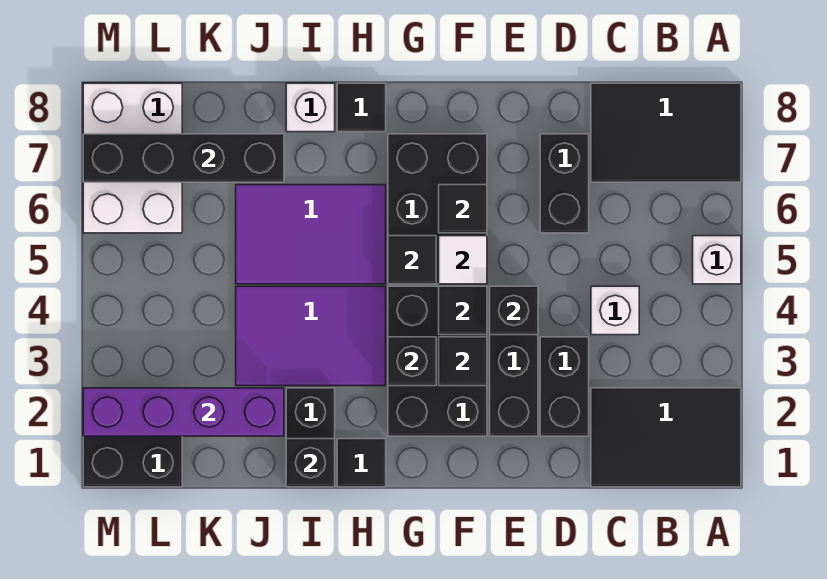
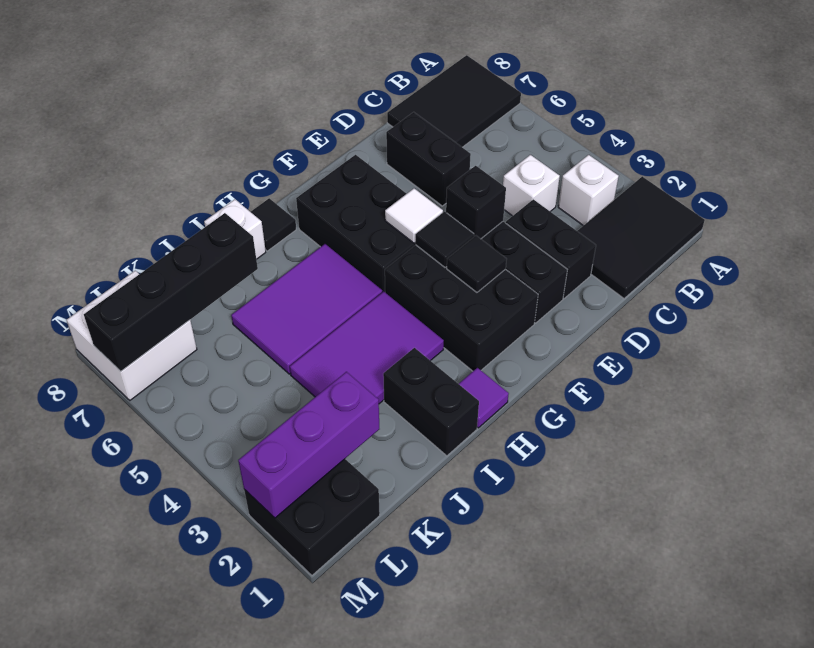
white brick A5 level 1 -> white brick B3 level 1
black tile F6 level 2 -> none
black brick G3 level 2 -> none
black tile G5 level 2 -> none
black tile H1 level 1 -> purple tile H1 level 1
black brick I1 level 2 -> none
purple brick J2:M2 level 2 -> purple brick K2:M2 level 2
white brick L6:M8 level 1 -> white brick L7:M8 level 1

